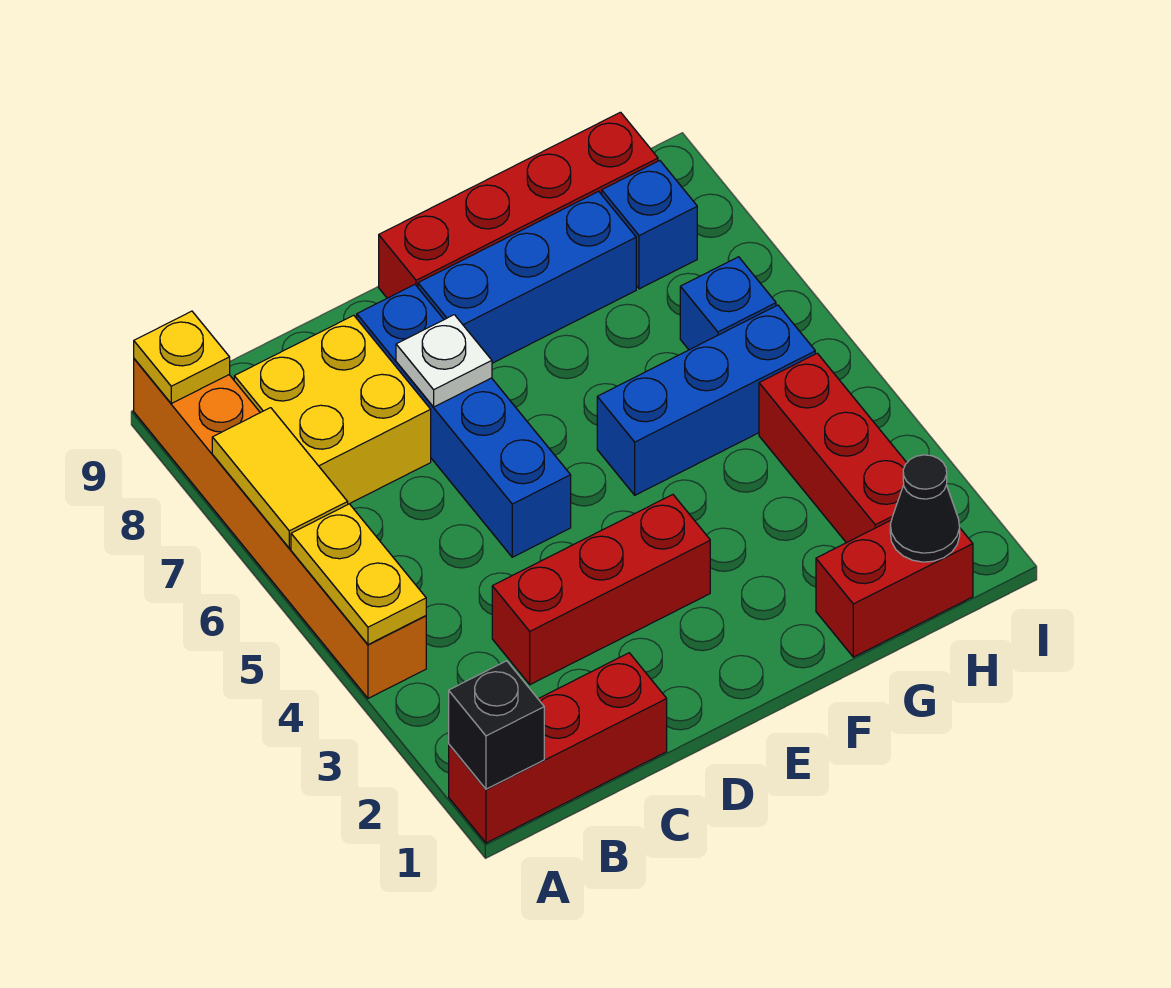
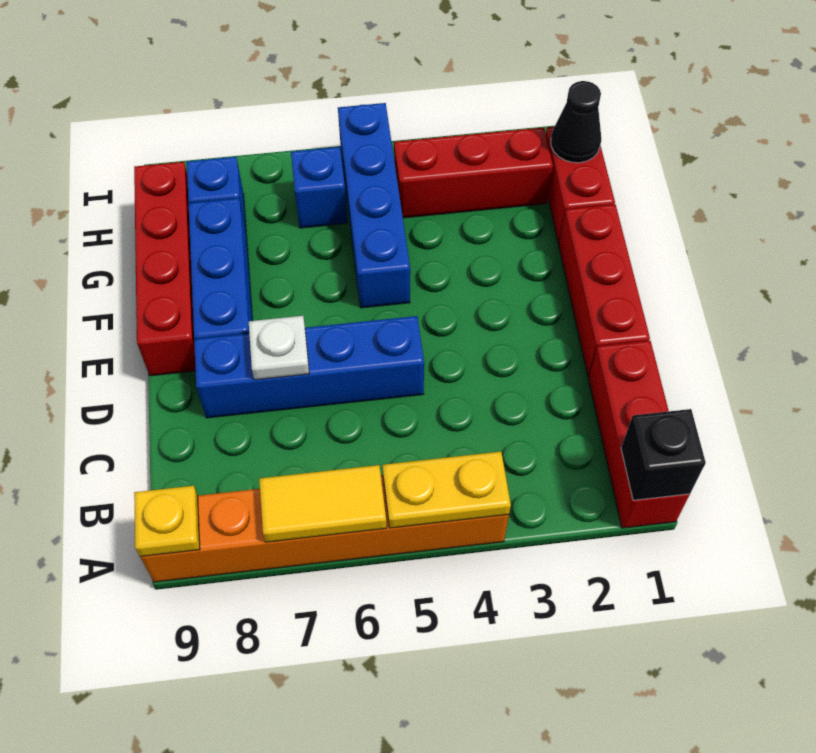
yellow brick B7:C8 level 1 -> none
red brick C3:E3 level 1 -> red brick D1:F1 level 1
blue brick F5:H5 level 1 -> blue brick F5:I5 level 1

